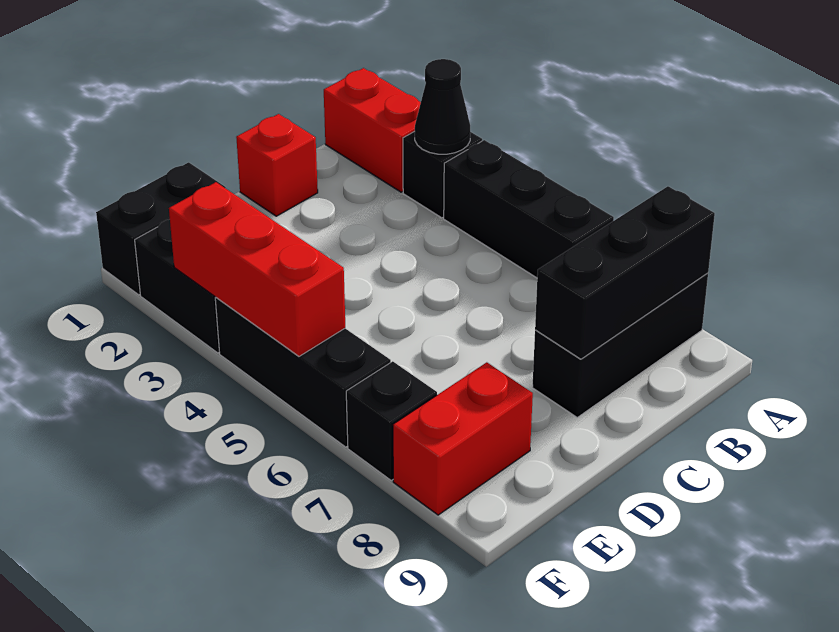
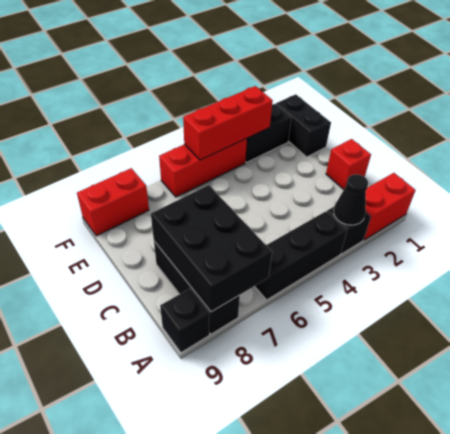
black brick A8:C8 level 2 -> black brick A7:C8 level 2
red brick E8:F8 level 1 -> red brick F8:F9 level 1
black brick F4:F6 level 1 -> red brick F4:F6 level 1
black brick F7 level 1 -> black brick A9 level 1

